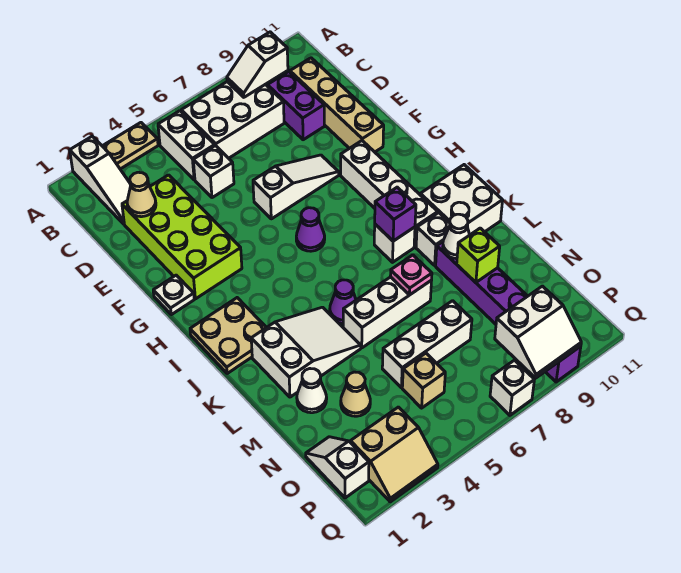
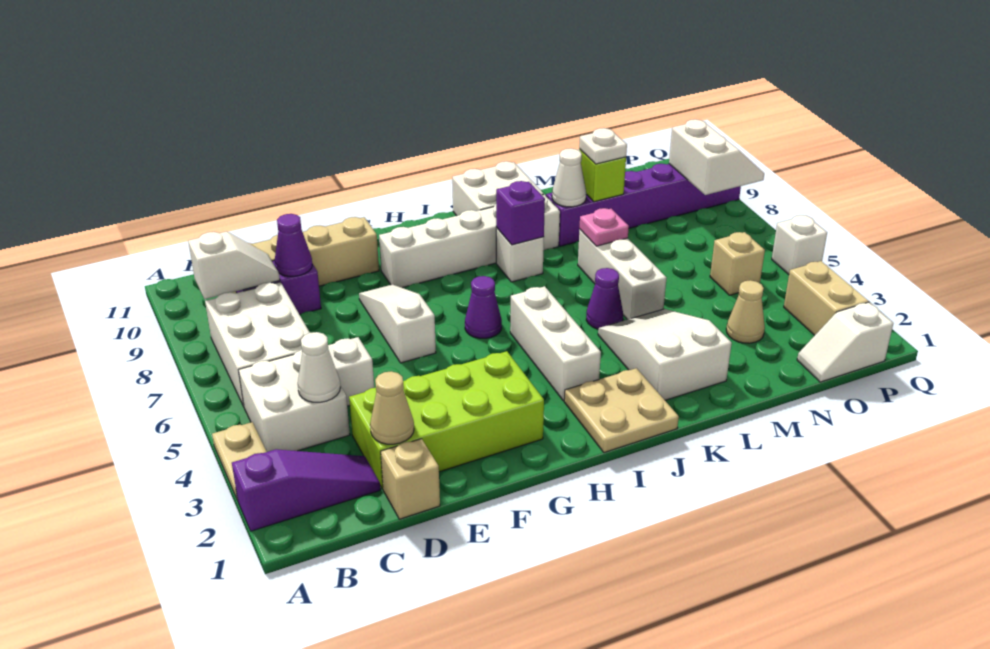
white slope A2:C2 level 1 top A -> purple slope A2:C2 level 1 top A
white brick B5:C5 level 1 -> white brick B4:C5 level 1
white slope B8:B9 level 2 top 9 -> white slope B9:C9 level 2 top B
none -> tan brick D1 level 1
none -> purple cone D9 level 2
white plate G1 level 1 -> white plate M9 level 3
white cone M2 level 1 -> white cone C4 level 2
white brick N5:N7 level 1 -> white brick I3:I5 level 1
white brick Q7 level 1 -> white brick Q5 level 1

